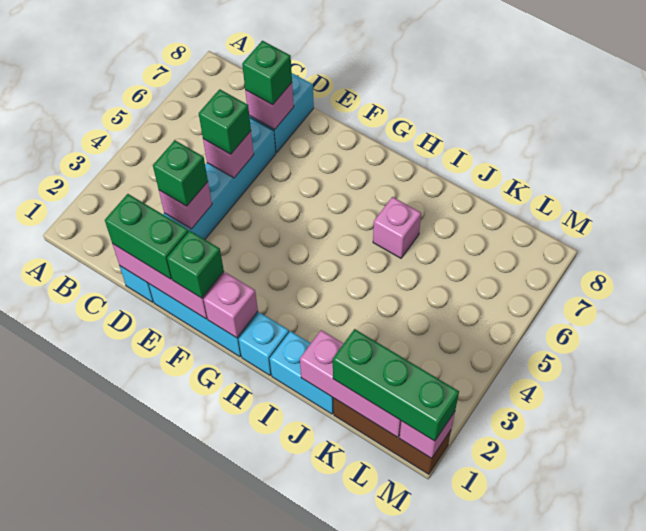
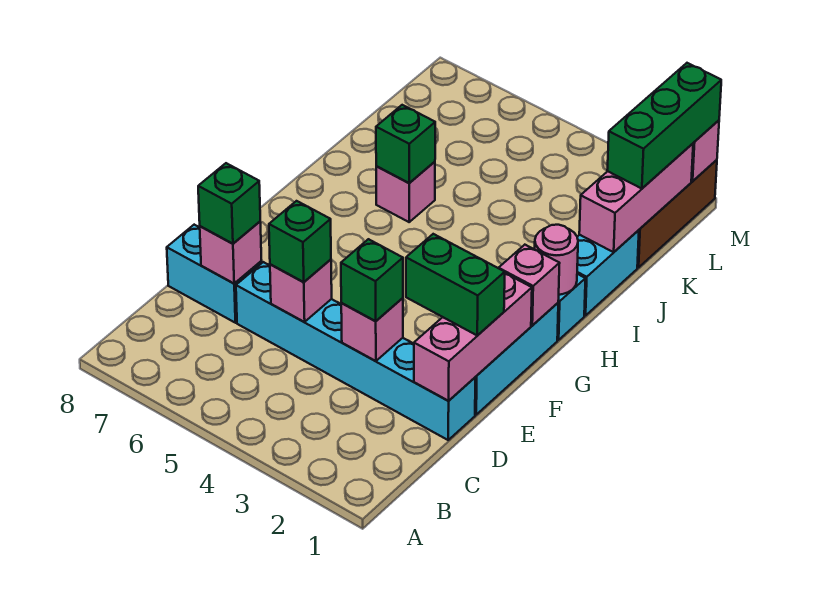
green brick D1:E1 level 3 -> green brick E1:E2 level 3
green brick F1 level 3 -> green brick I6 level 2
none -> pink round brick H1 level 2

